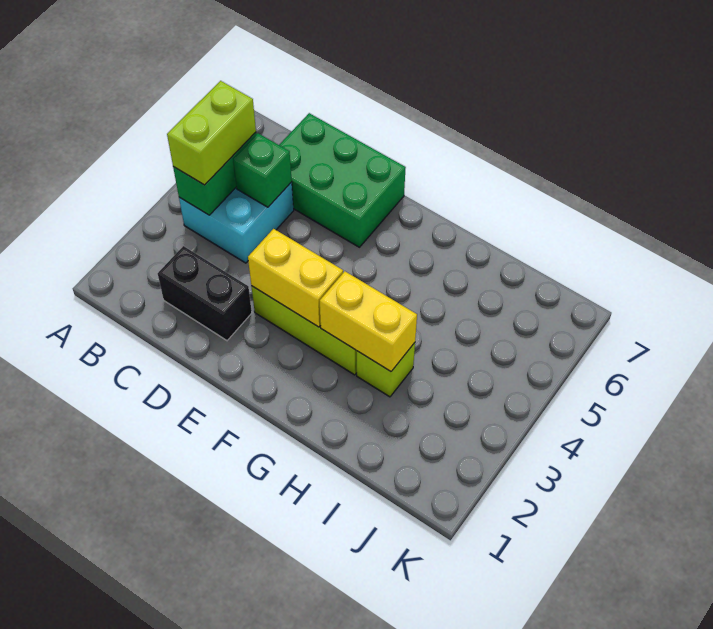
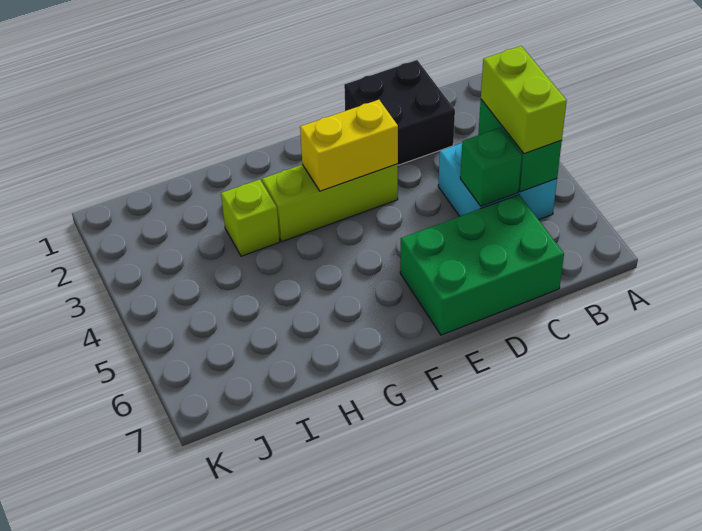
black brick C2:D2 level 1 -> black brick C1:D2 level 1
yellow brick G3:H3 level 2 -> none

